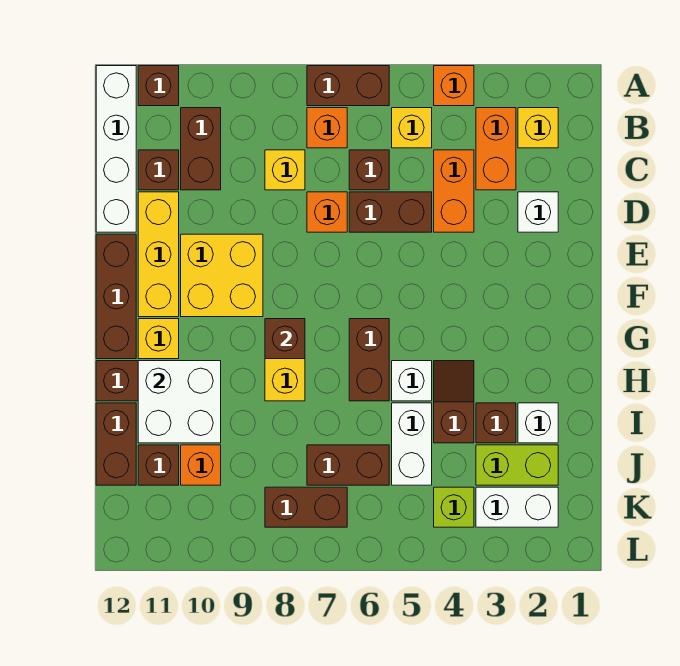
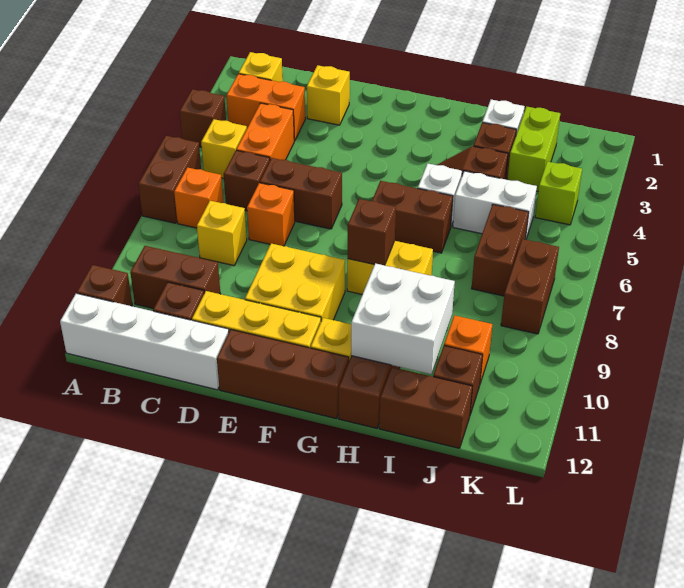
orange brick A4 level 1 -> brown brick A4 level 1
orange brick C4:D4 level 1 -> orange brick C4:C5 level 1
white brick D2 level 1 -> yellow brick D2 level 1
brown brick D5:D6 level 1 -> brown brick D6:E6 level 1
white brick K2:K3 level 1 -> none

